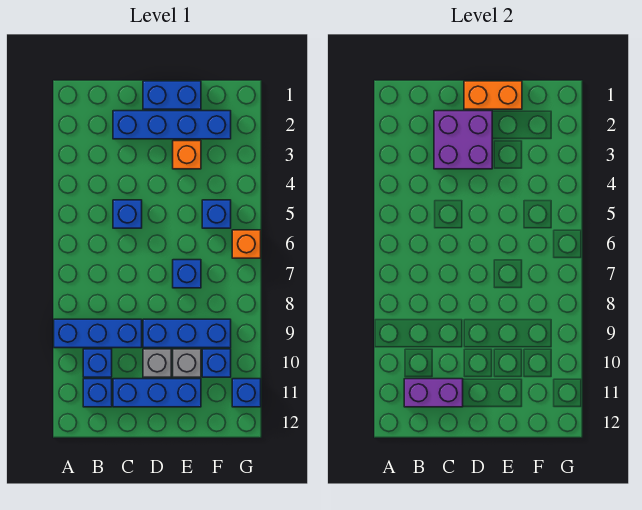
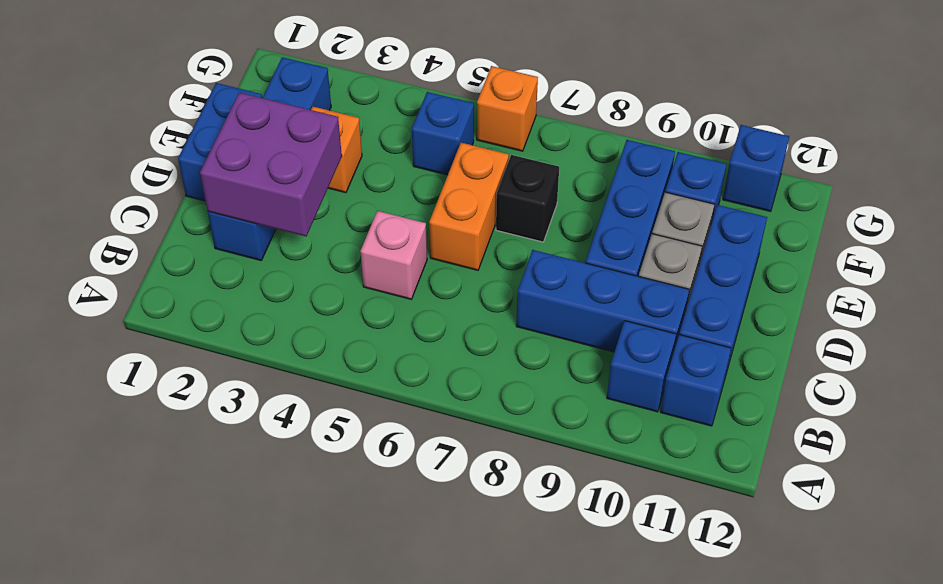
blue brick A9:C9 level 1 -> blue brick C8:C10 level 1
purple brick B11:C11 level 2 -> none
blue brick C5 level 1 -> pink brick C5 level 1
orange brick D1:E1 level 2 -> orange brick D6:E6 level 1
blue brick E7 level 1 -> black brick E7 level 1

